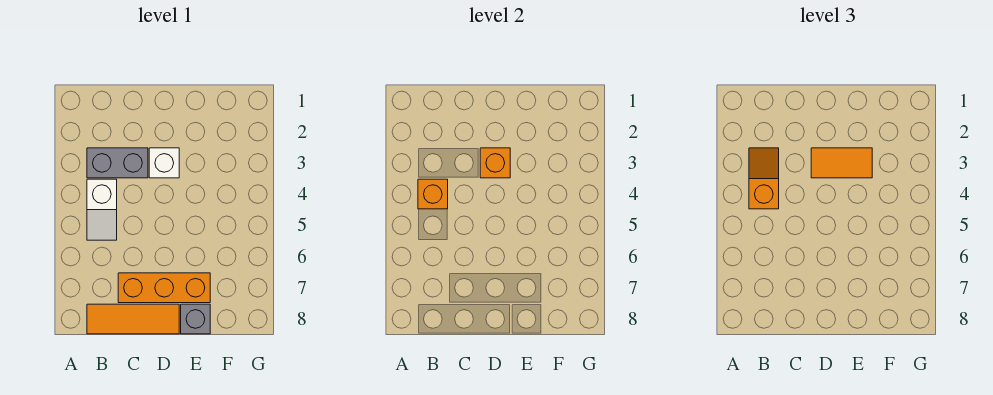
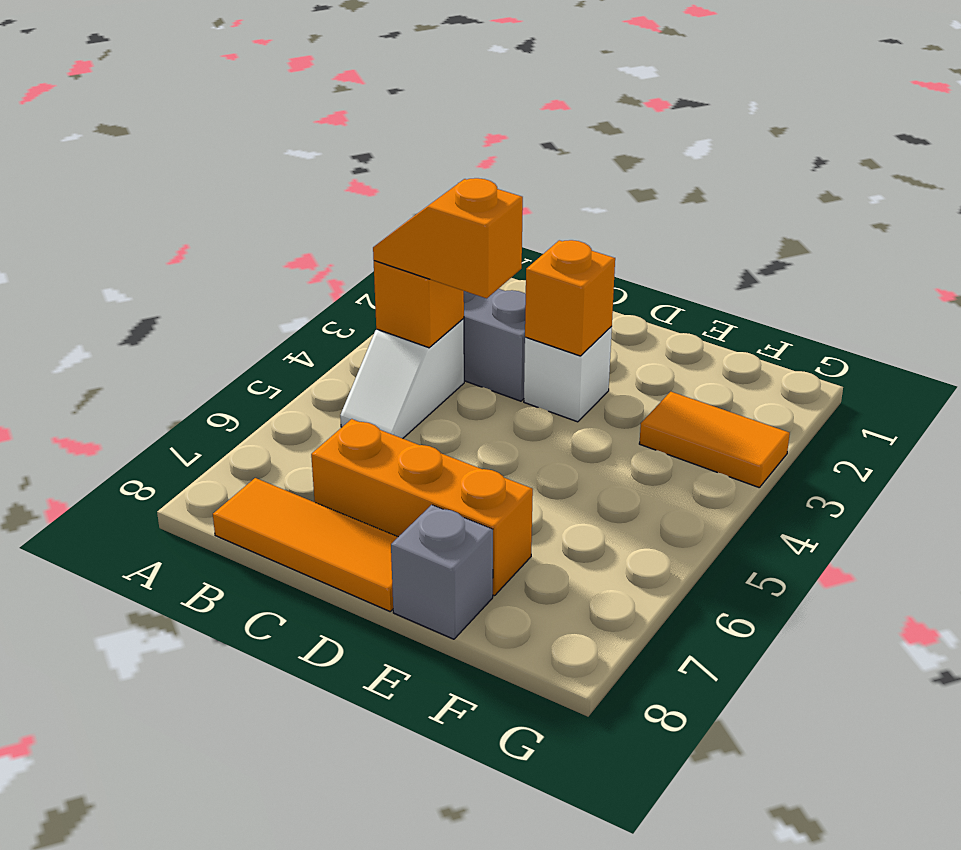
orange slope B3:B4 level 3 top 4 -> orange slope B4:C4 level 3 top C
orange tile D3:E3 level 3 -> orange tile F3:G3 level 1

